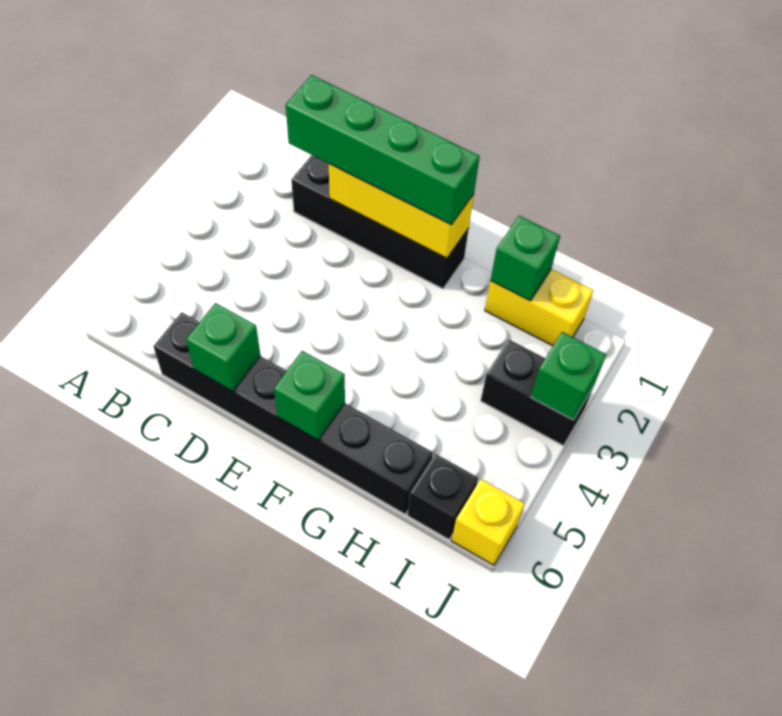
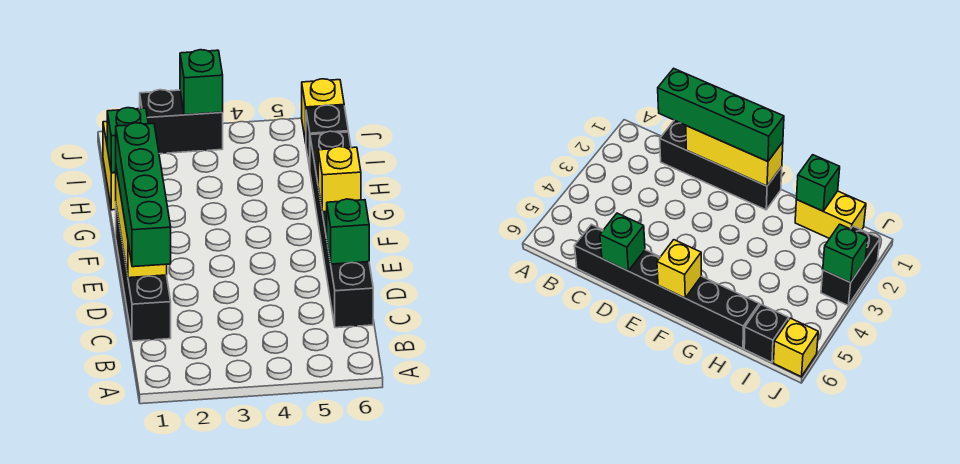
green brick F6 level 2 -> yellow brick F6 level 2
black brick I3:J3 level 1 -> black brick J2:J3 level 1

